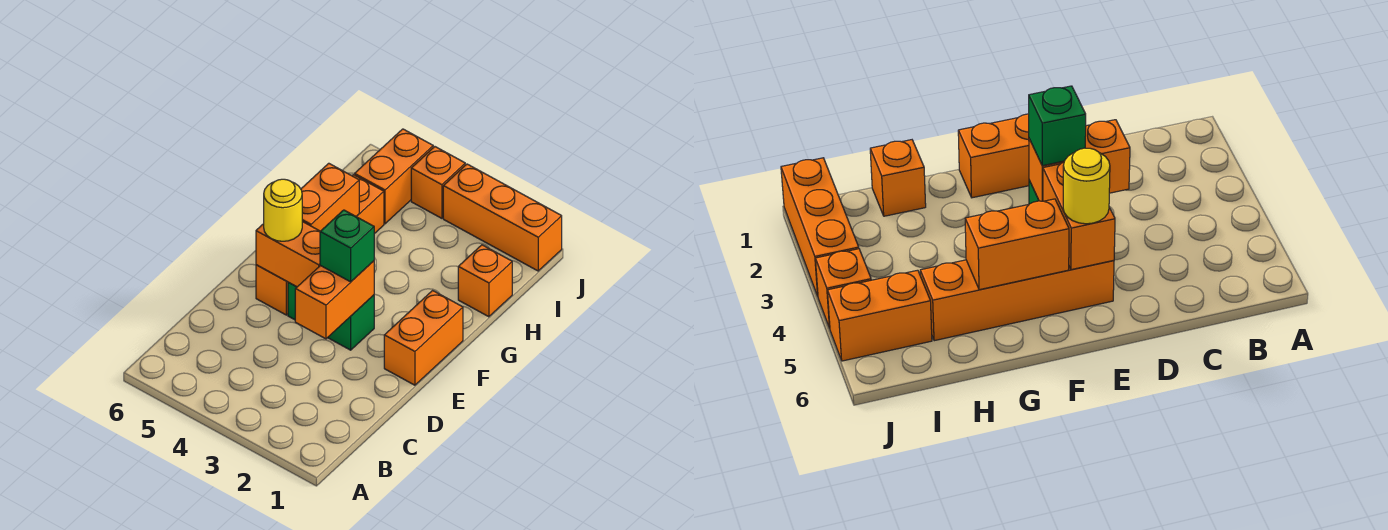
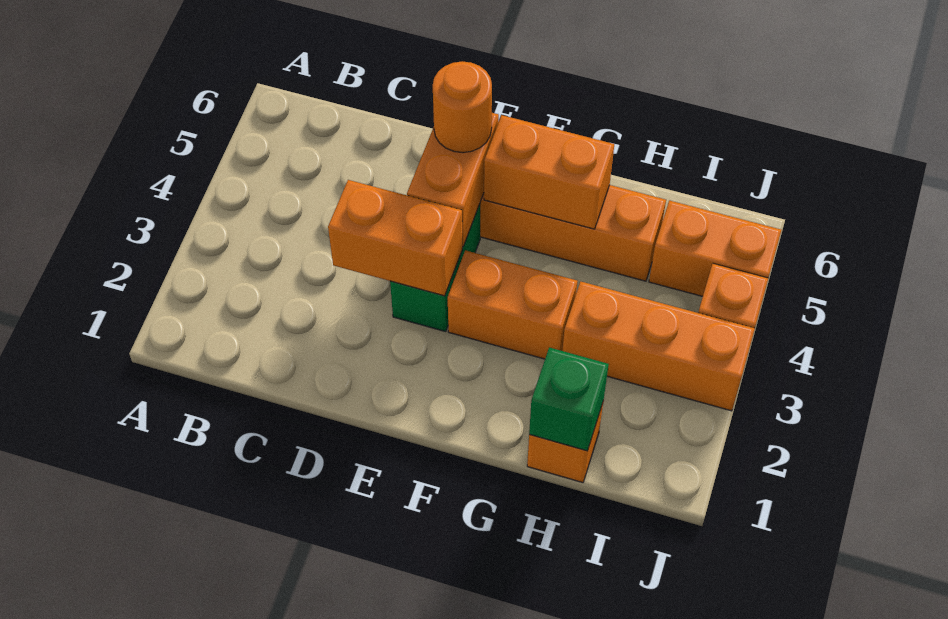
orange brick E1:F1 level 1 -> orange brick F3:G3 level 1
green brick E3 level 3 -> green brick H1 level 2
yellow round brick E5 level 3 -> orange round brick E5 level 3
orange brick J1:J3 level 1 -> orange brick H3:J3 level 1

